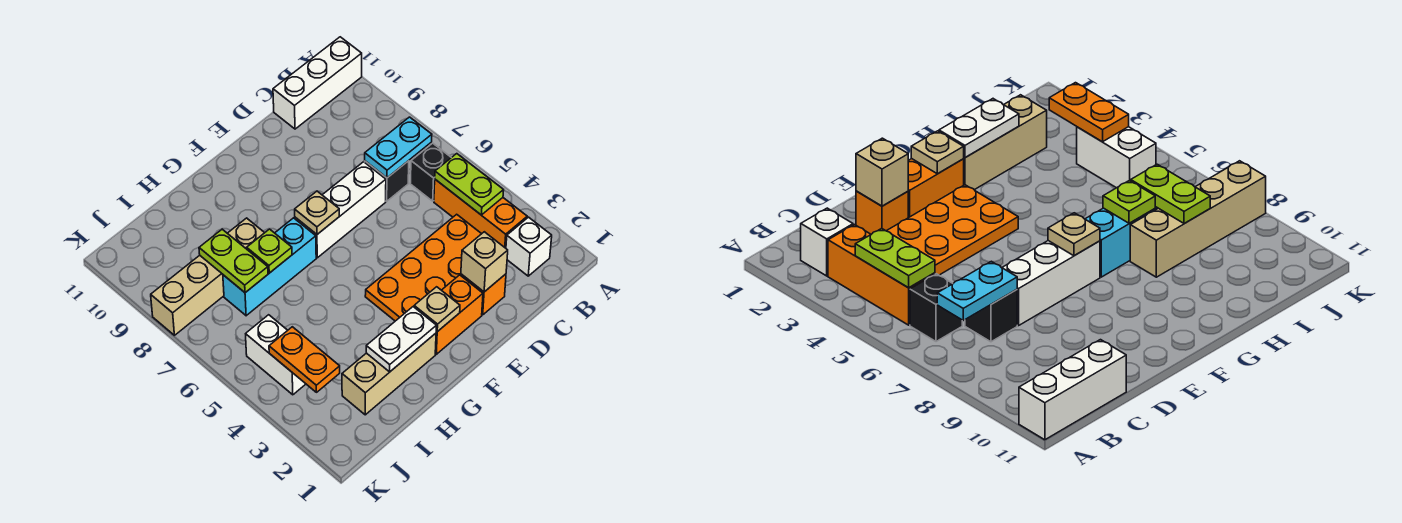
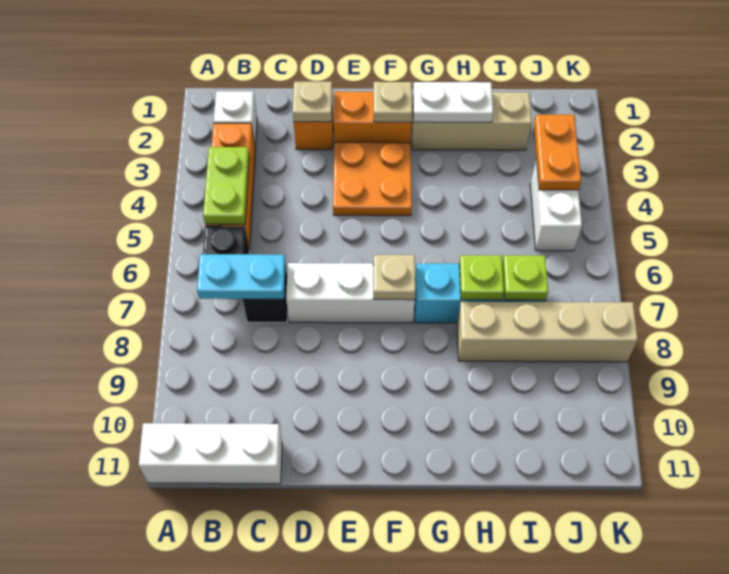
orange plate C3:F4 level 1 -> orange plate E3:F4 level 1
tan brick D2 level 2 -> tan plate D2 level 2
lime plate I7:I8 level 2 -> lime plate I7 level 2

